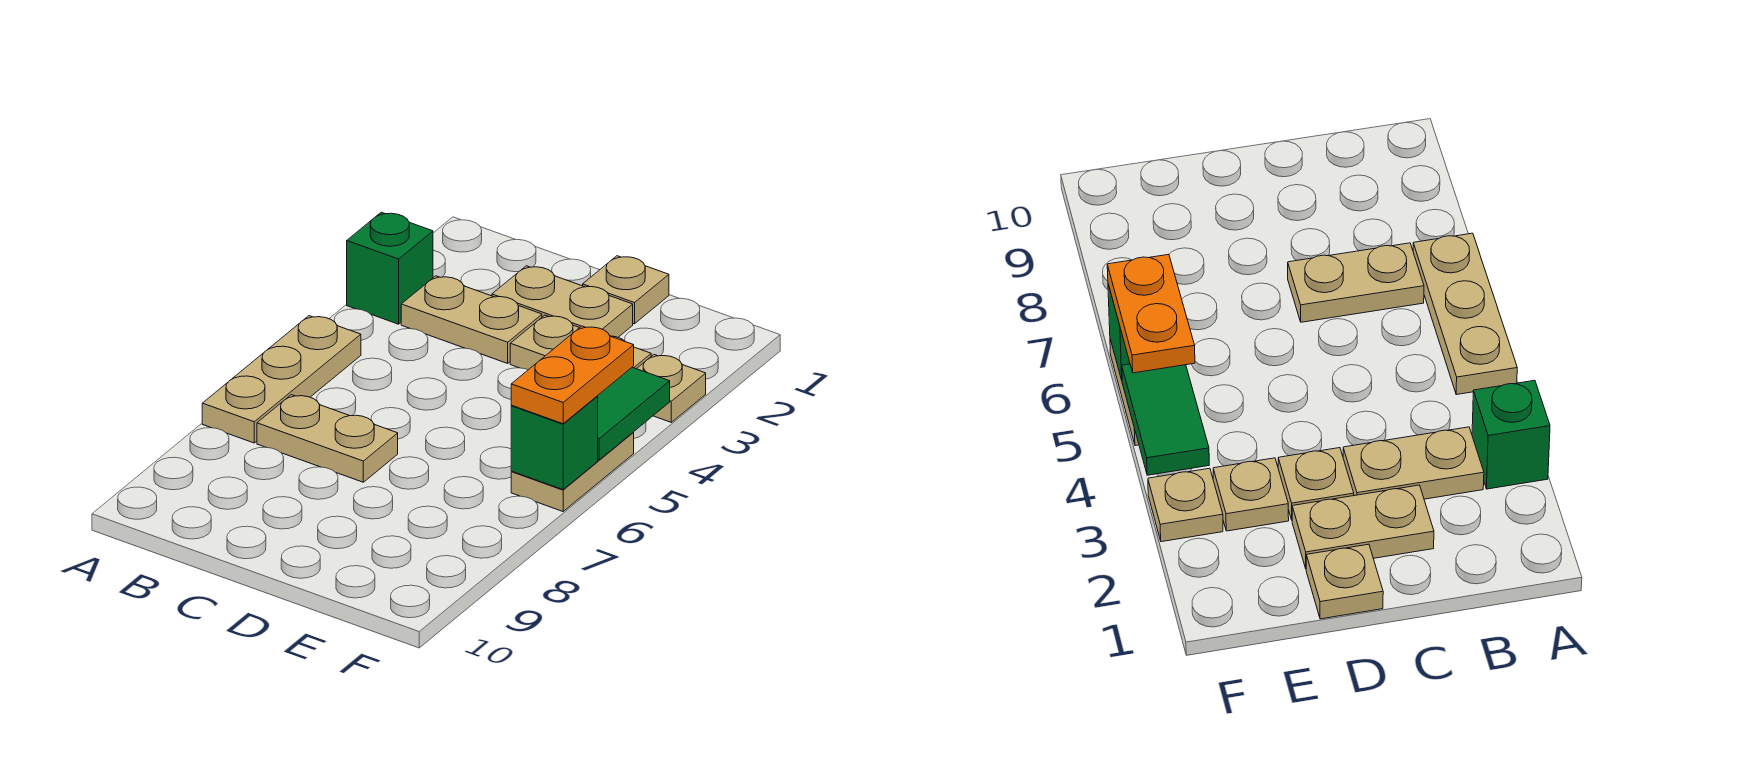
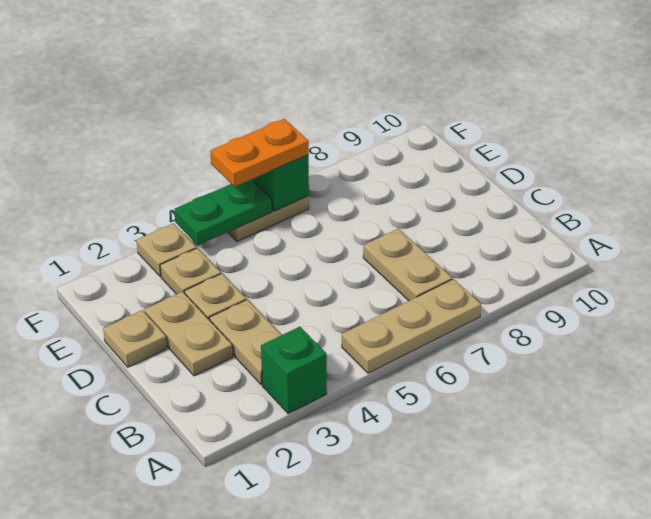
green tile F4:F5 level 2 -> green plate F4:F5 level 2

